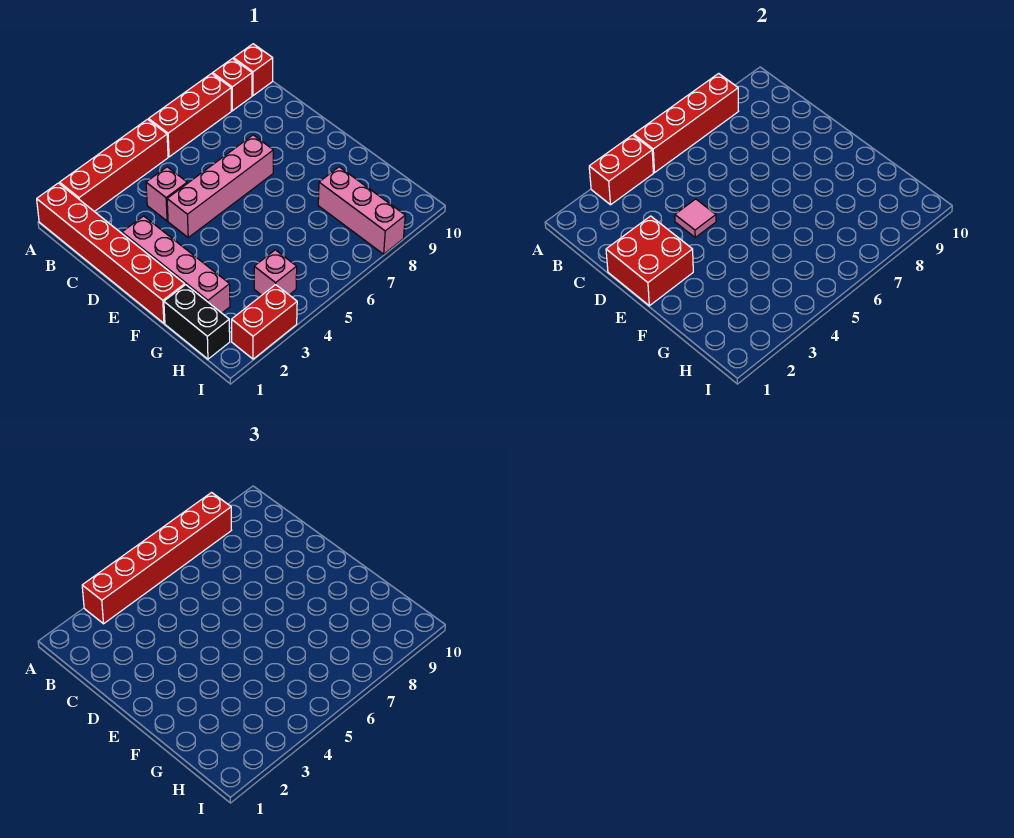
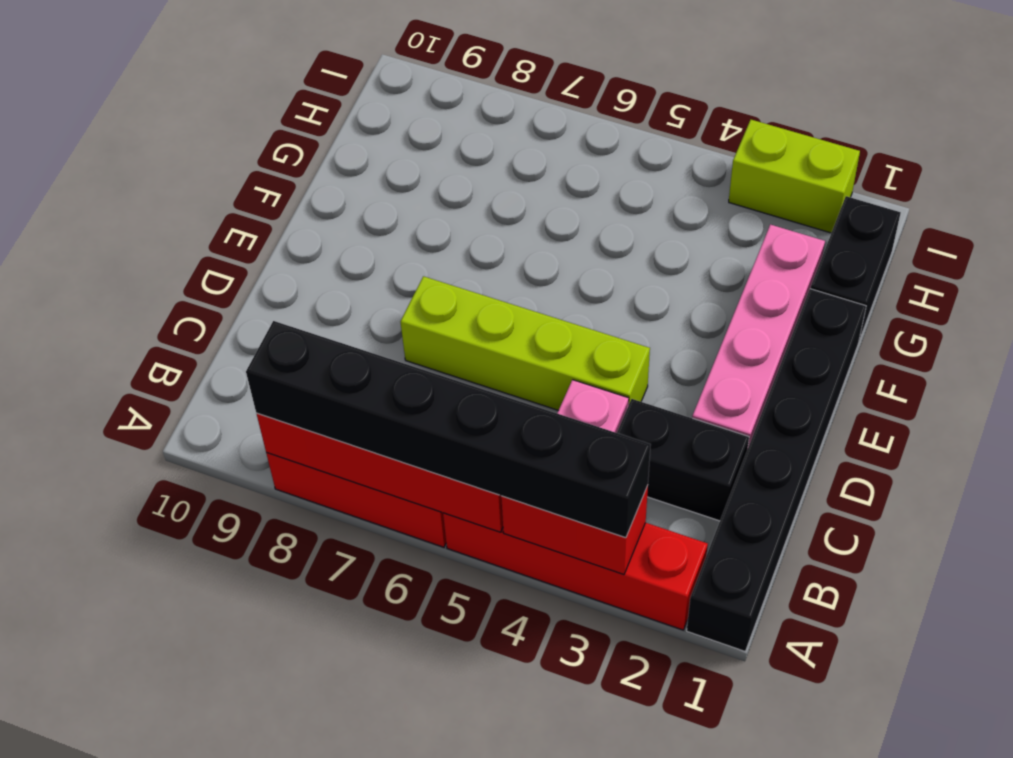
red brick A1:F1 level 1 -> black brick A1:F1 level 1
red brick A3:A8 level 3 -> black brick A3:A8 level 3
red brick A9 level 1 -> none
red brick A10 level 1 -> none
none -> black brick C2:C3 level 1
red brick D1:E2 level 2 -> none
pink brick D4:D7 level 1 -> lime brick D4:D7 level 1
pink tile D4 level 2 -> none
pink brick G8:I8 level 1 -> none
pink brick H4 level 1 -> none
red brick I2:I3 level 1 -> lime brick I2:I3 level 1

